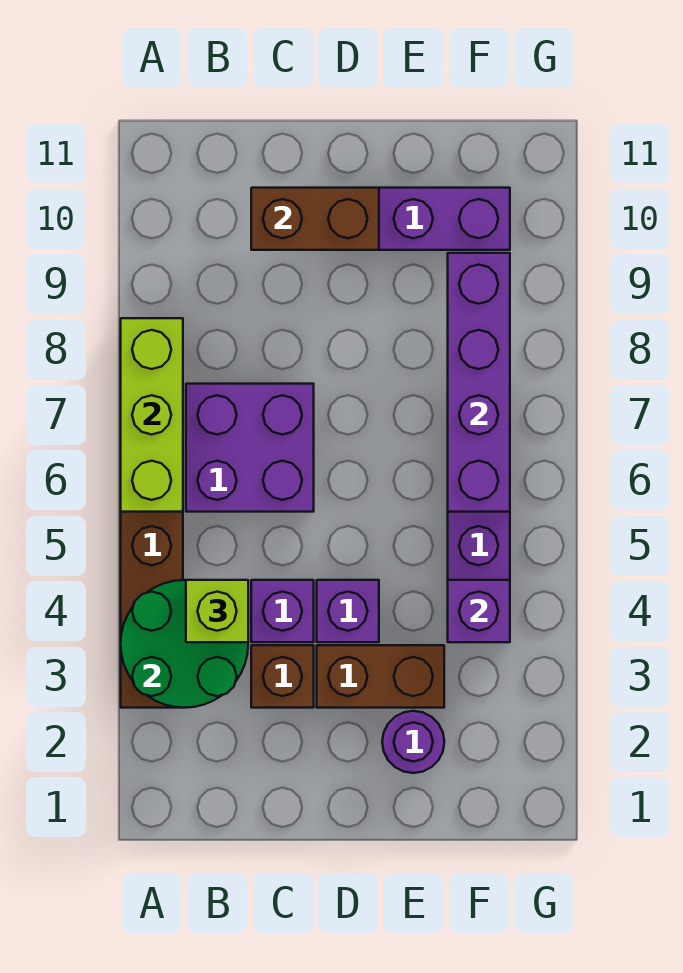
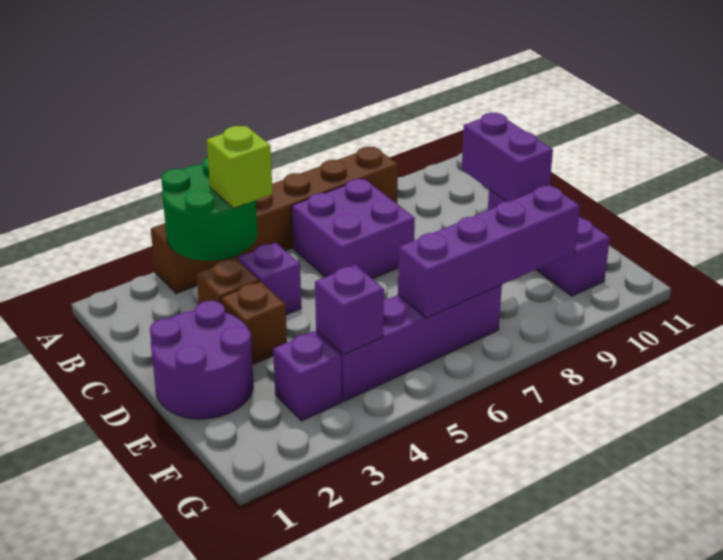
lime brick A6:A8 level 2 -> none
brown brick C10:D10 level 2 -> purple brick C10:D10 level 2
brown brick D3:E3 level 1 -> brown brick D3 level 1
purple brick D4 level 1 -> purple brick F3 level 1
purple round brick E2 level 1 -> purple round brick D1:E2 level 1

